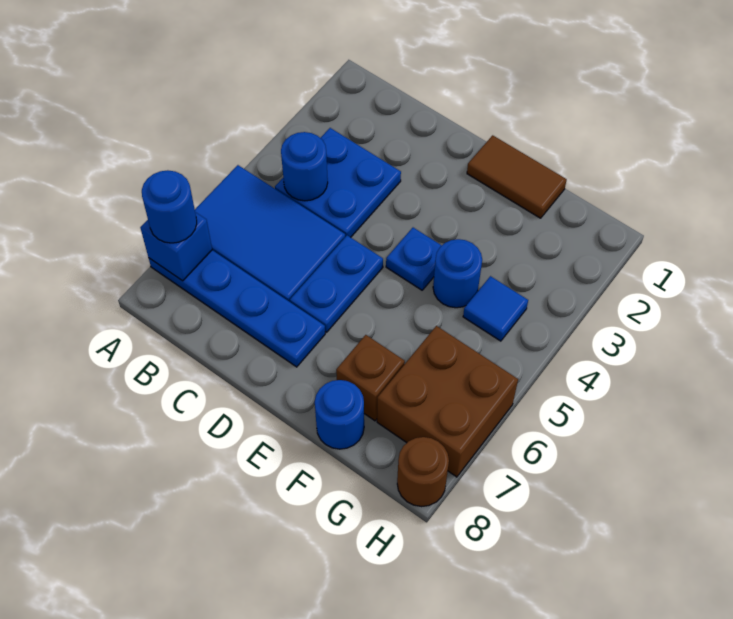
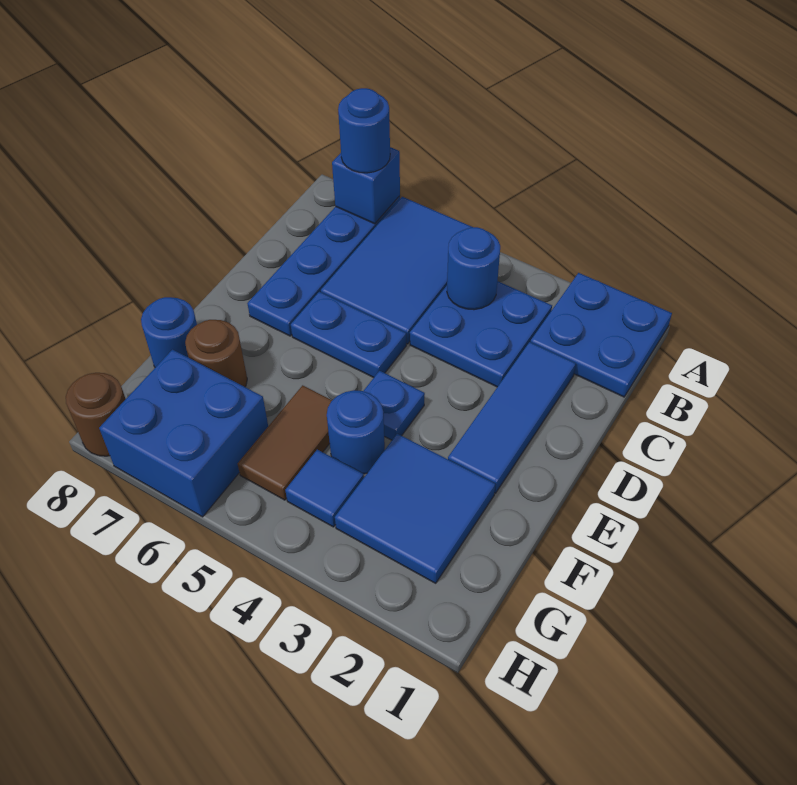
none -> blue plate A1:B2 level 1
none -> blue tile C2:E2 level 1
brown tile E1:F1 level 1 -> brown tile F5:G5 level 1
none -> blue tile F2:G3 level 1
brown brick F7 level 1 -> brown round brick F7 level 1
brown brick G6:H7 level 1 -> blue brick G6:H7 level 1

